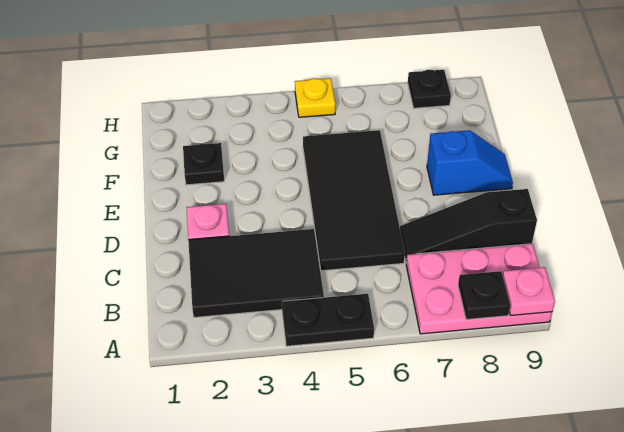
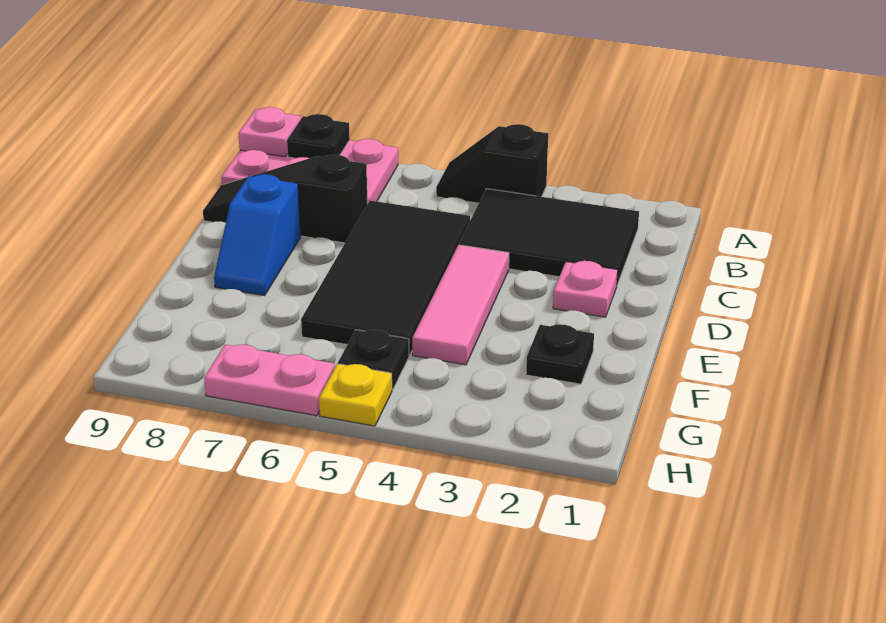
black plate A4:A5 level 1 -> black slope A4:A5 level 1 top 4
black slope C7:C9 level 1 top 9 -> black slope C7:C9 level 1 top 7
none -> pink tile D4:F4 level 1
blue slope E8:E9 level 1 top 8 -> blue slope D8:E8 level 1 top D
none -> pink plate H6:H7 level 1
black plate H8 level 1 -> black plate G5 level 1

